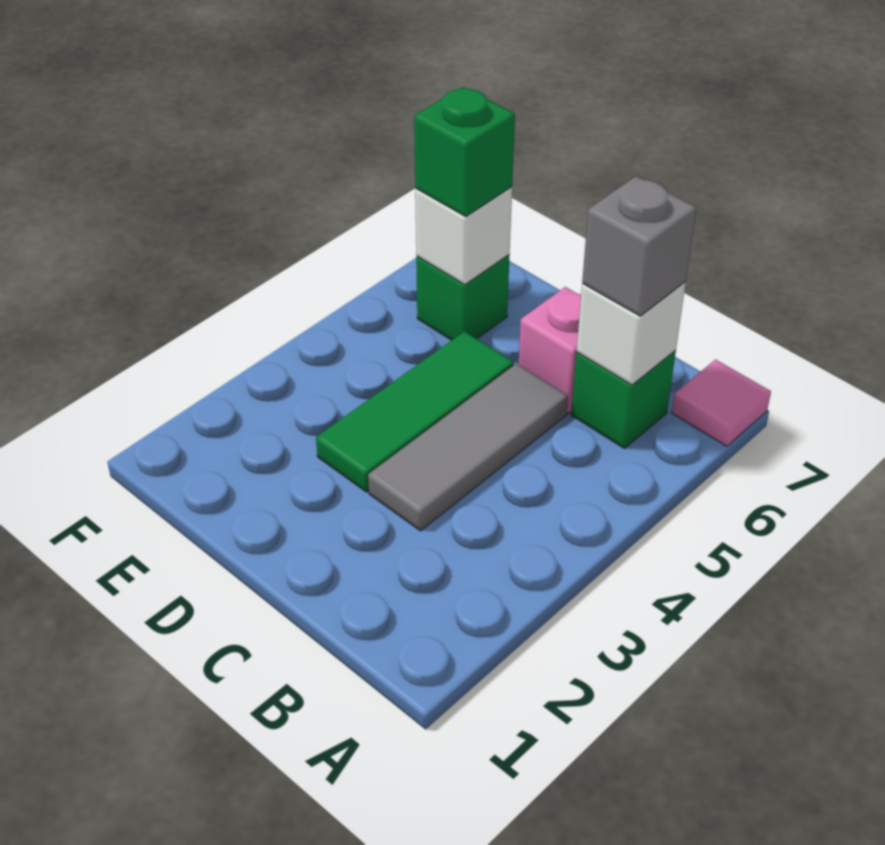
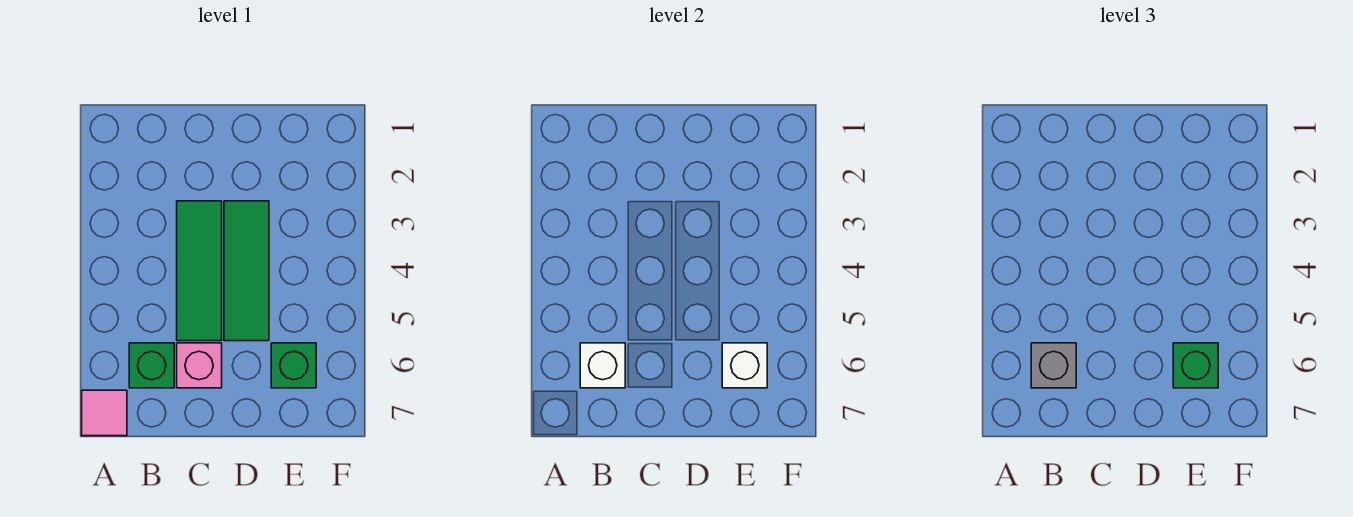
grey tile C3:C5 level 1 -> green tile C3:C5 level 1

